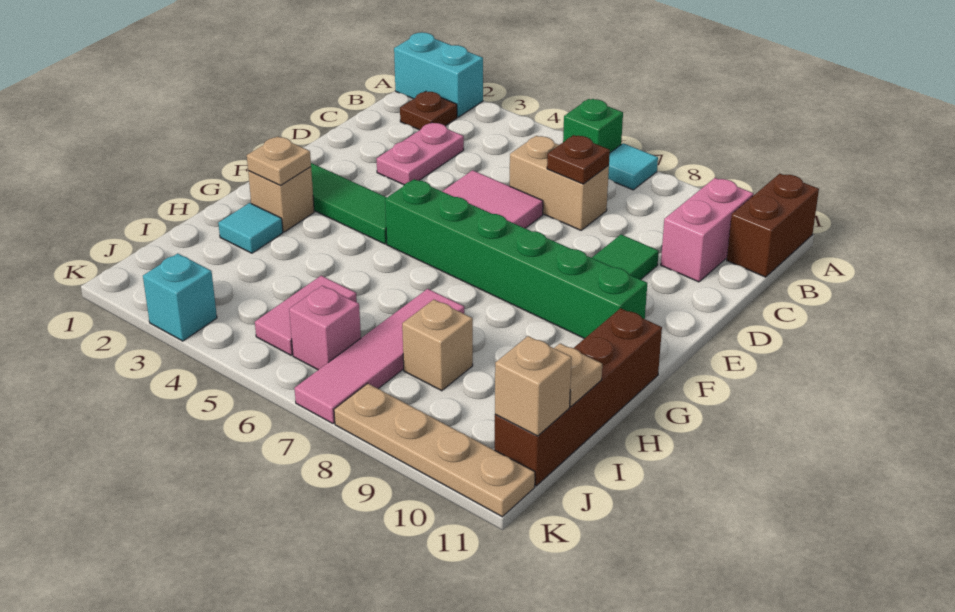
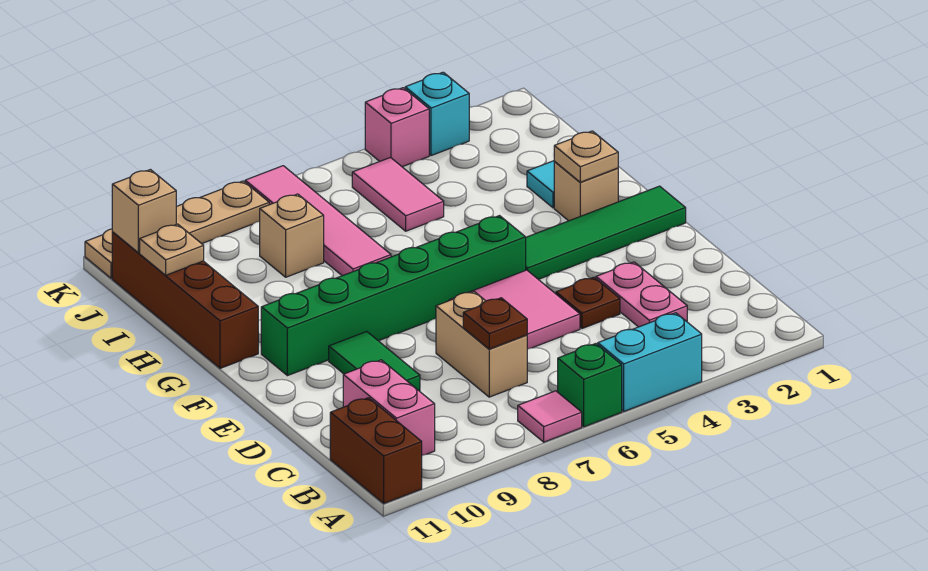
cyan brick A1:A2 level 1 -> cyan brick A4:A5 level 1
cyan tile A7 level 1 -> pink tile A7 level 1
brown plate B2 level 1 -> brown plate D4 level 1
tan brick C6:C7 level 1 -> tan brick C7:D7 level 1
pink brick J6 level 1 -> pink brick K4 level 1

